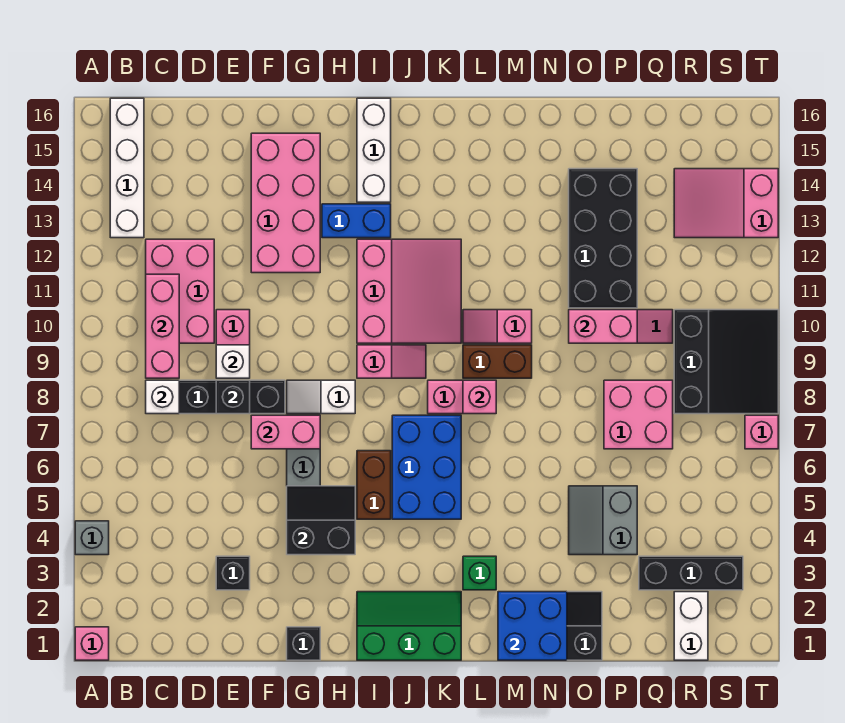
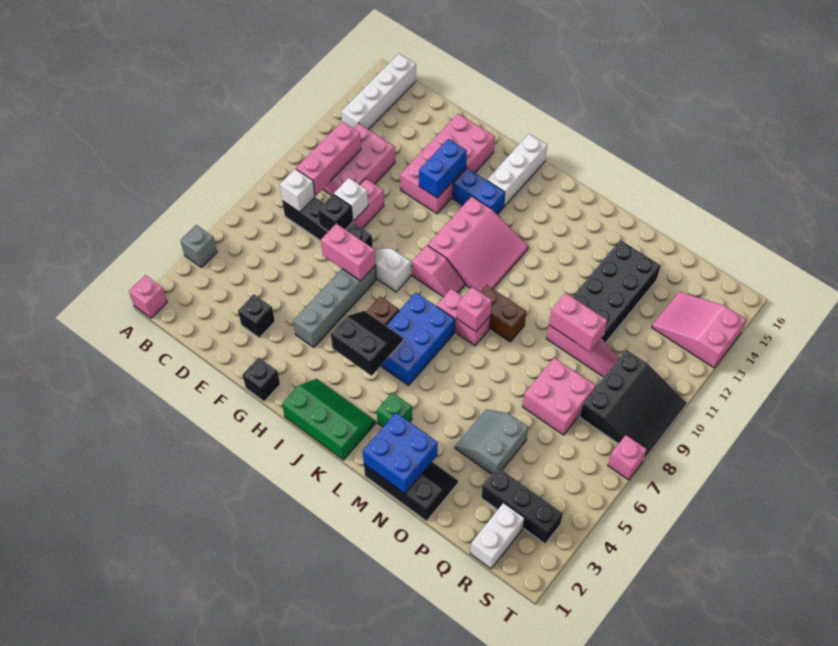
black slope G4:H5 level 2 top 4 -> black slope I4:J5 level 2 top 4
none -> blue brick G12:G13 level 2
pink slope L10:M10 level 1 top M -> none

